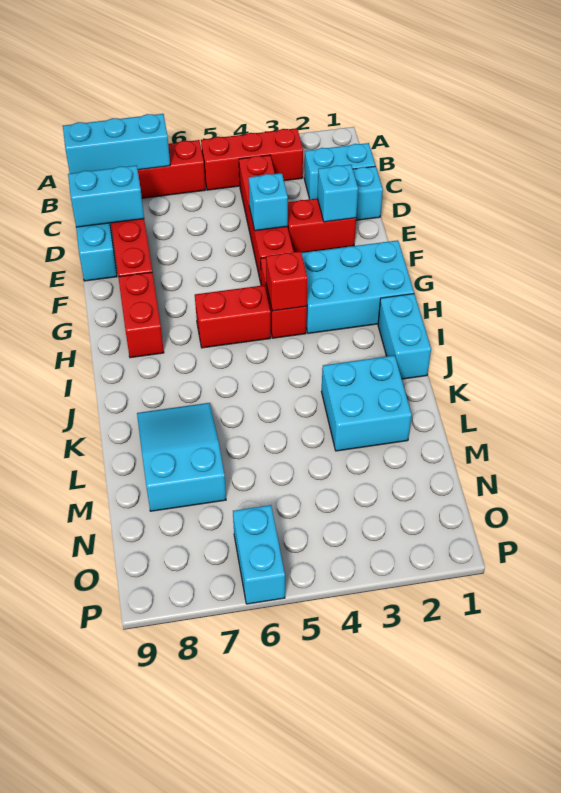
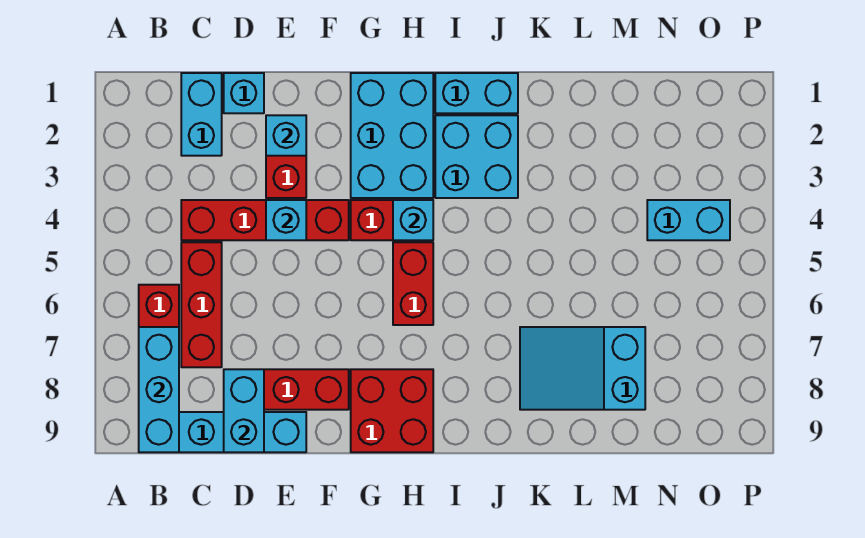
red brick B3:B5 level 1 -> red brick C5:C7 level 1
red brick G8:H8 level 1 -> red brick G8:H9 level 1
red brick H4 level 2 -> cyan brick H4 level 2
cyan brick K2:L3 level 1 -> cyan brick I2:J3 level 1
cyan brick O6:P6 level 1 -> cyan brick N4:O4 level 1

